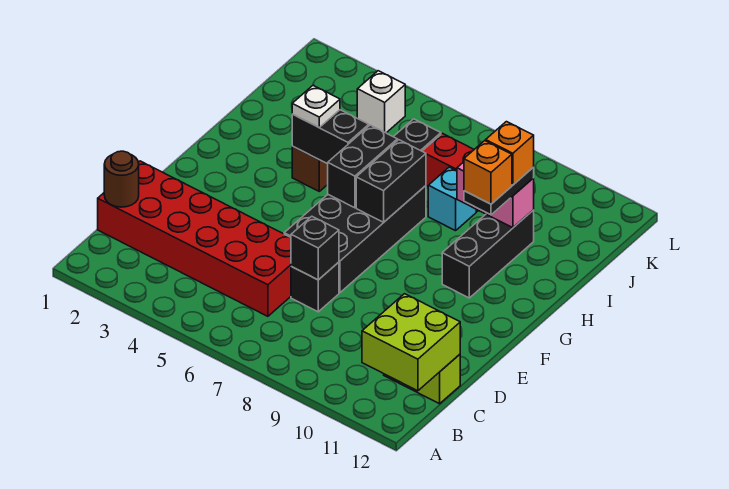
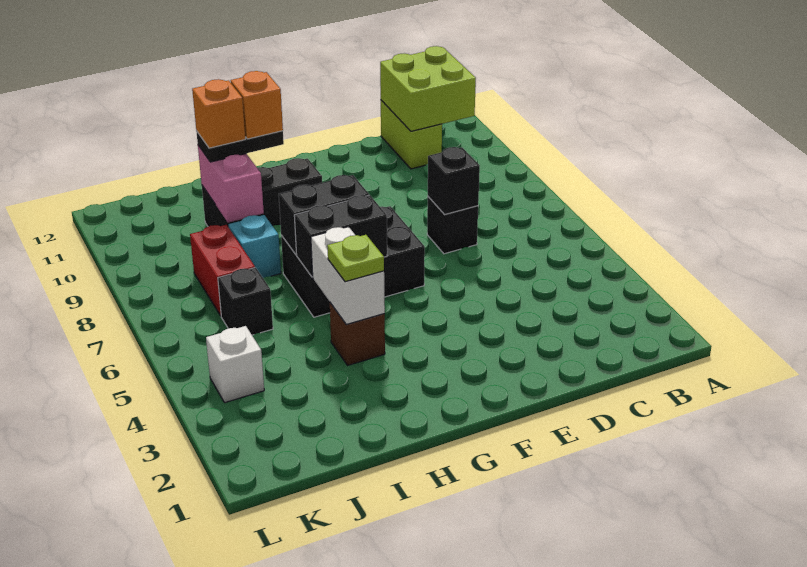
red brick C1:D6 level 1 -> none
brown round brick C1 level 2 -> none
black brick E6:H7 level 1 -> black brick F6:H7 level 1
black brick H4:H5 level 2 -> white brick H4:H5 level 2
white plate H4 level 3 -> lime plate H4 level 3

